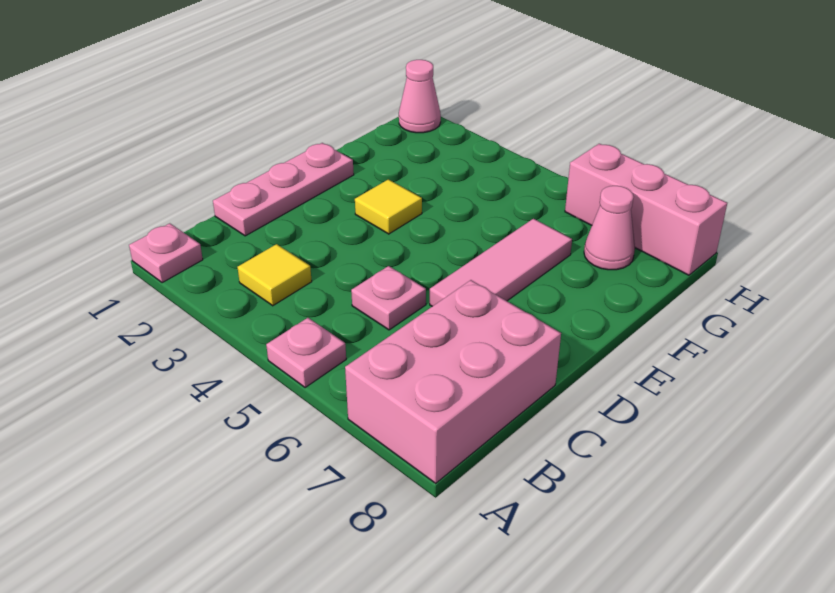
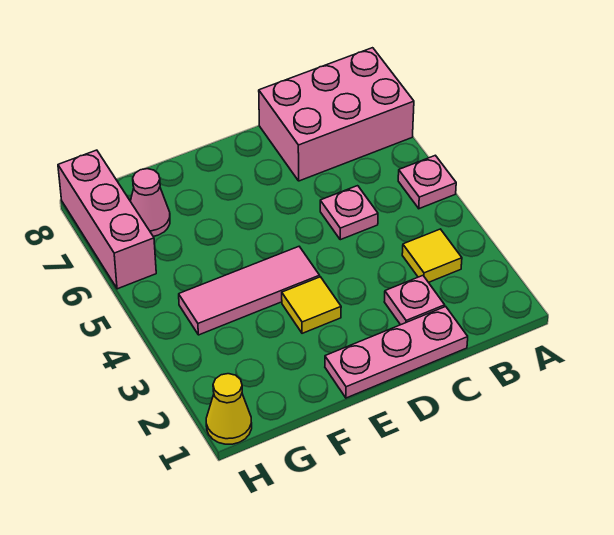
pink plate A1 level 1 -> pink plate C2 level 1
pink tile D6:F6 level 1 -> pink tile E4:G4 level 1
pink cone H1 level 1 -> yellow cone H1 level 1

